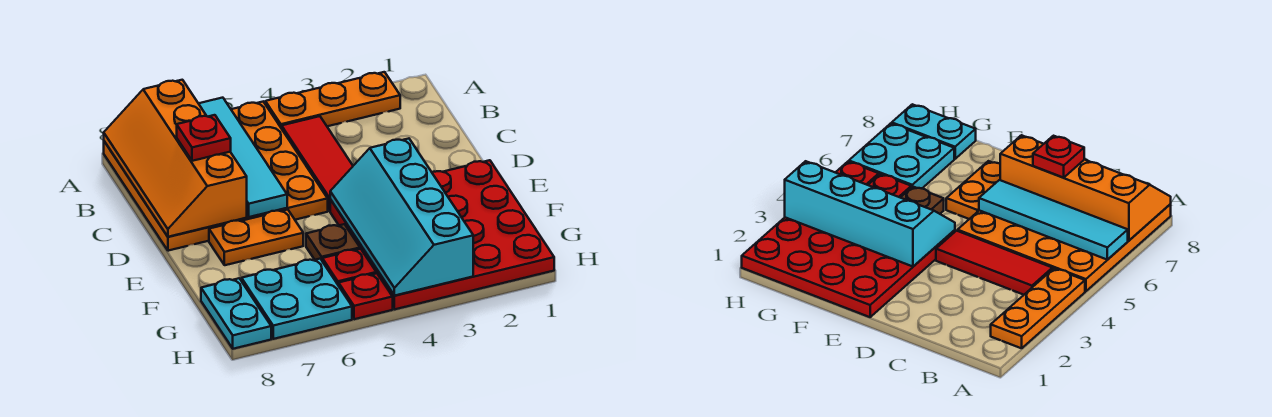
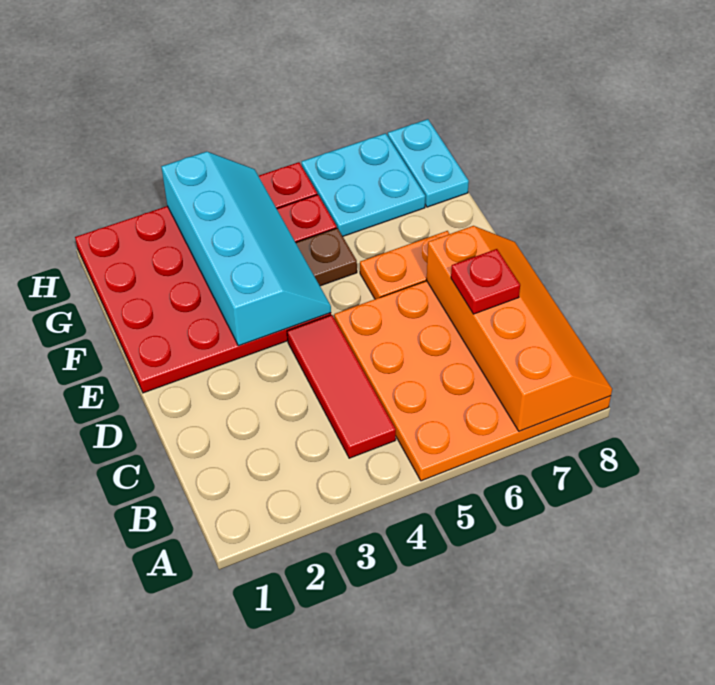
orange plate A2:A4 level 1 -> none
cyan tile A6:D6 level 2 -> none

